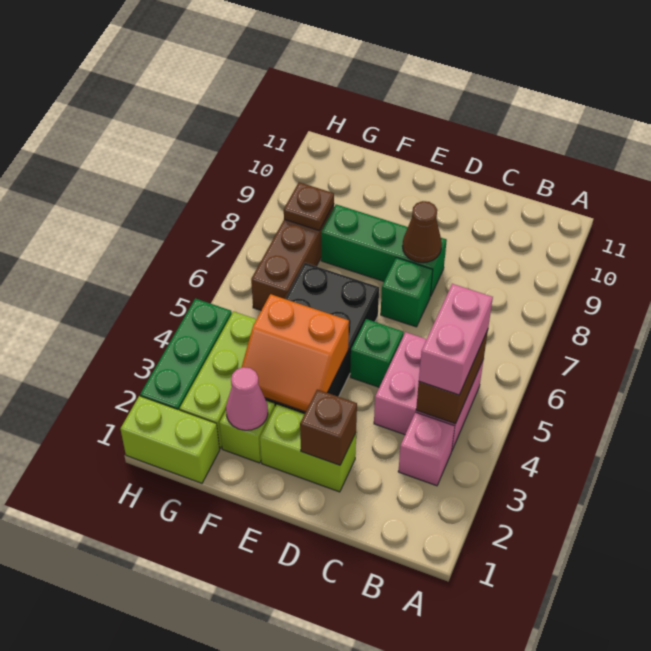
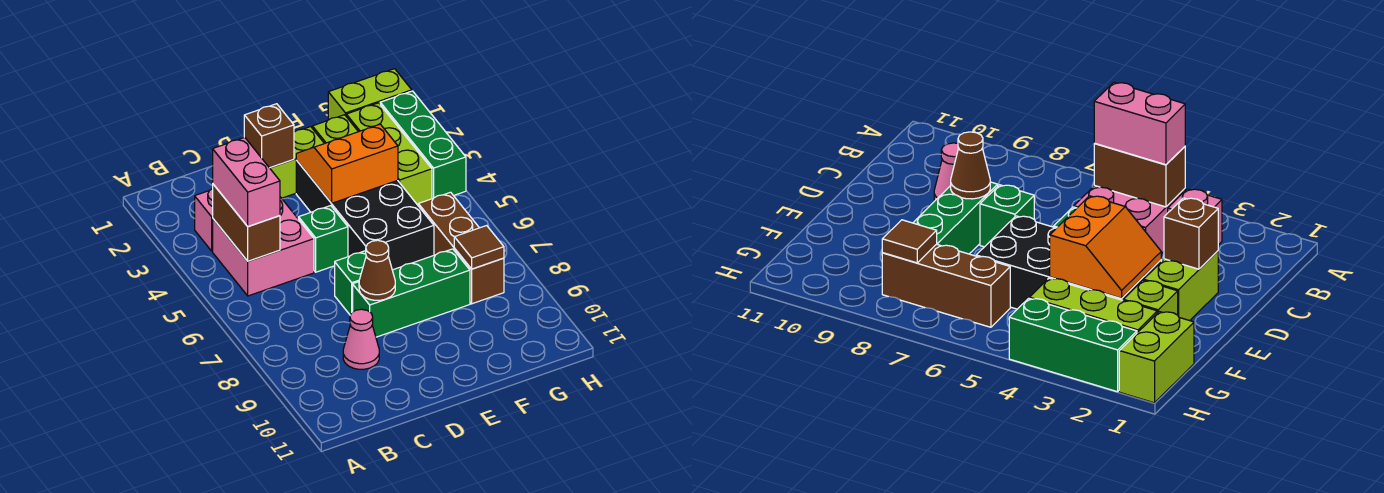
pink cone F2 level 2 -> pink cone C9 level 1
brown plate G8 level 2 -> brown tile G8 level 2

